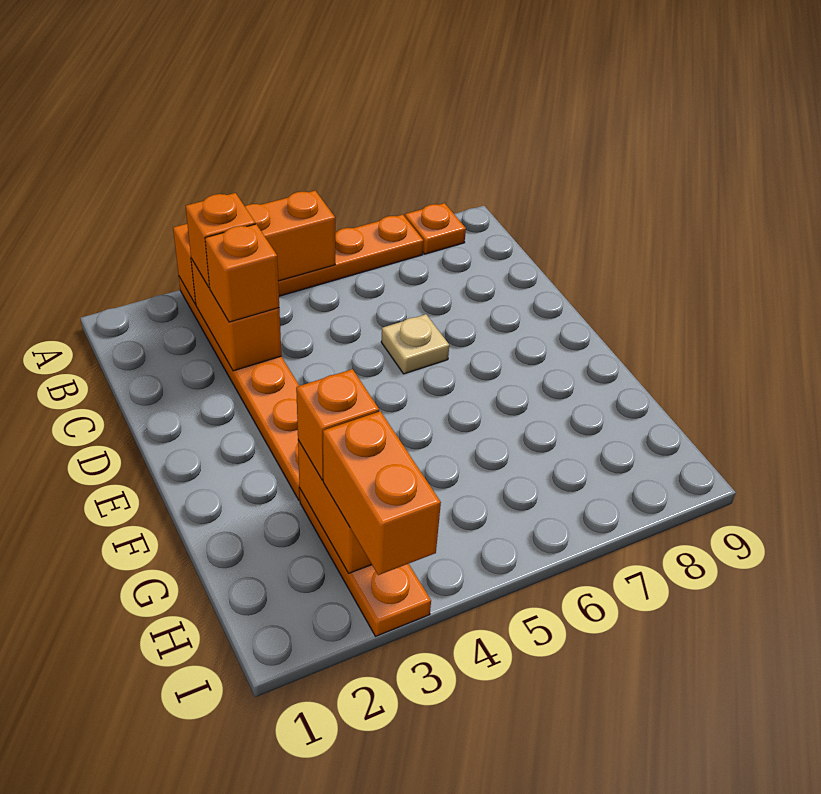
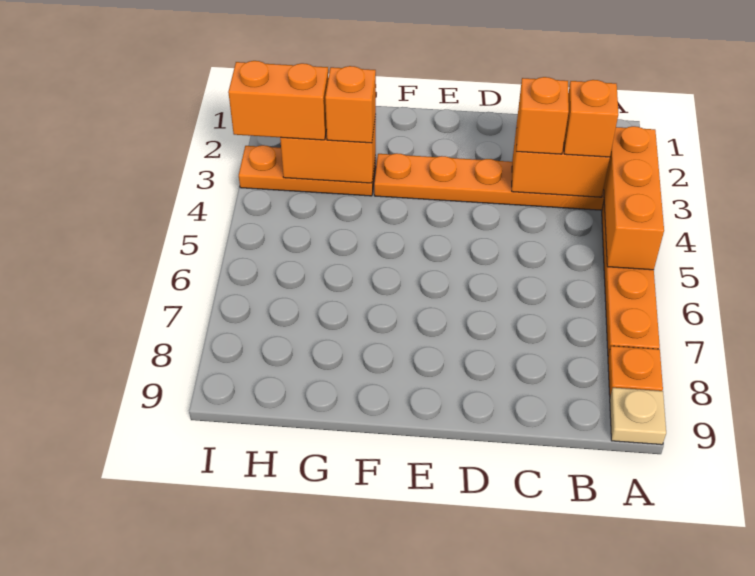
tan plate D6 level 1 -> tan plate A9 level 1

